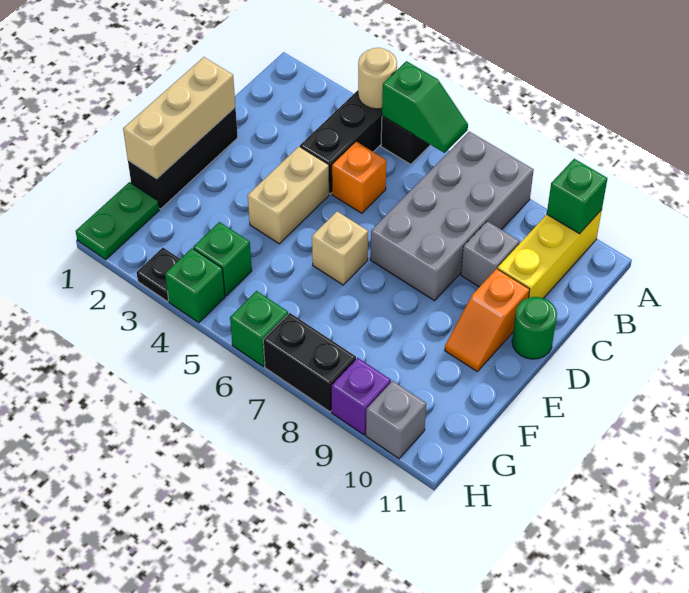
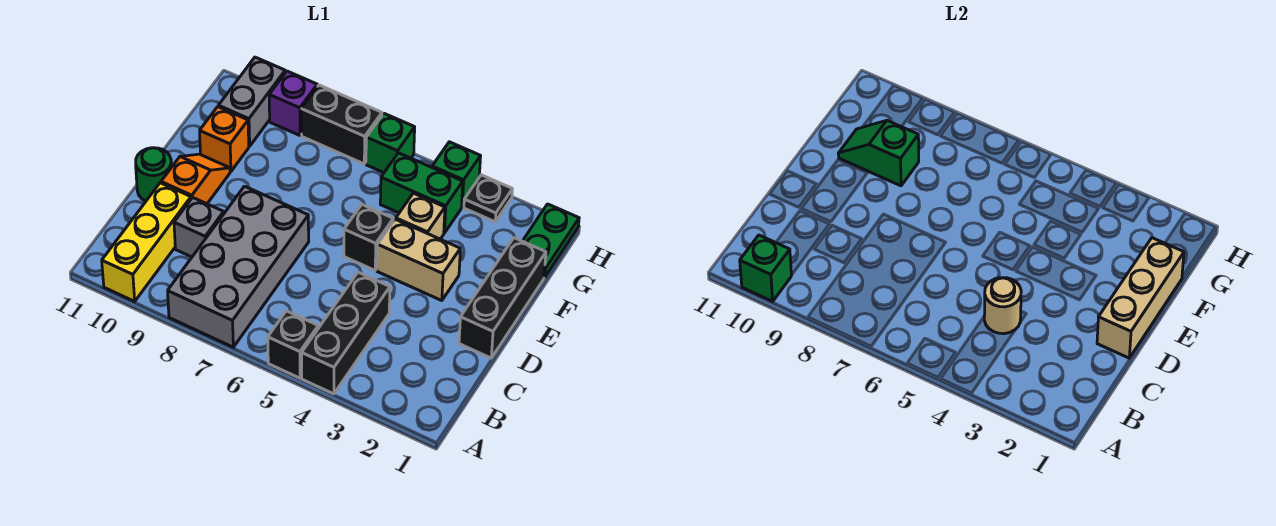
tan round brick A4 level 2 -> tan round brick C4 level 2
green slope A5:A6 level 2 top 5 -> green slope F9:F10 level 2 top 9
orange brick C5 level 1 -> orange brick F10 level 1
tan brick D4:E4 level 1 -> tan brick E3:E4 level 1
none -> black brick E5 level 1
tan brick E6 level 1 -> tan brick F4 level 1
green brick G4 level 1 -> green brick G4:G5 level 1
grey brick H10 level 1 -> grey brick G10:H10 level 1

